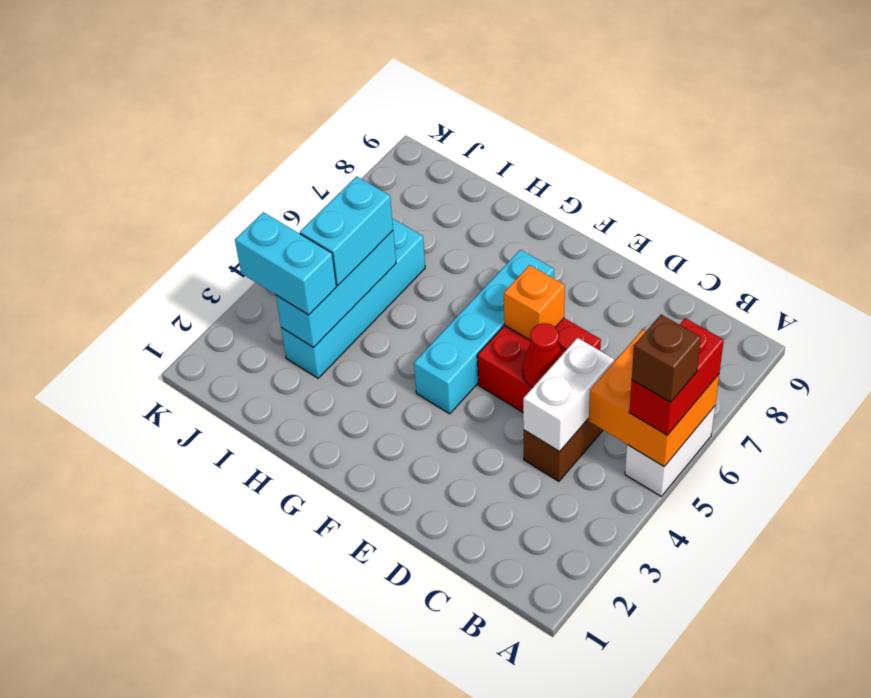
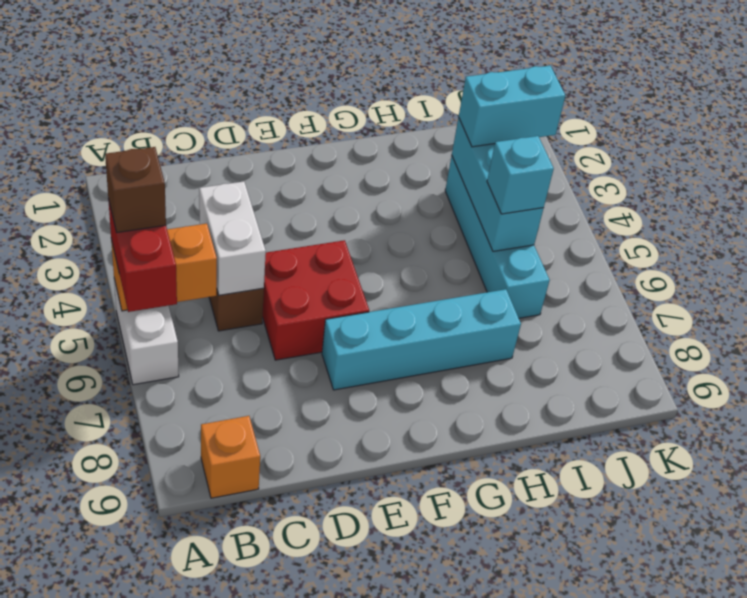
orange brick A5:B6 level 2 -> orange brick A5:B5 level 2
red cone D5 level 2 -> none
orange brick E6 level 2 -> orange brick B9 level 1
cyan brick F4:F7 level 1 -> cyan brick E7:H7 level 1
cyan brick I4:I5 level 3 -> cyan brick I5 level 3

